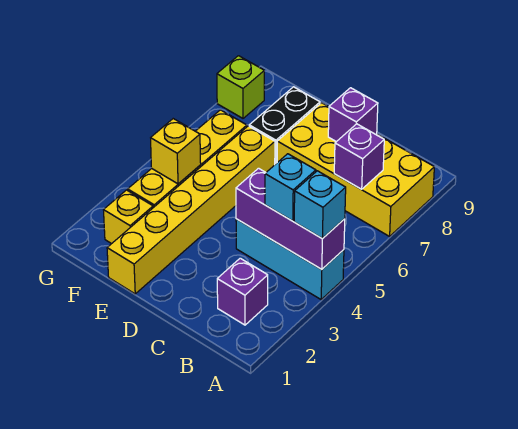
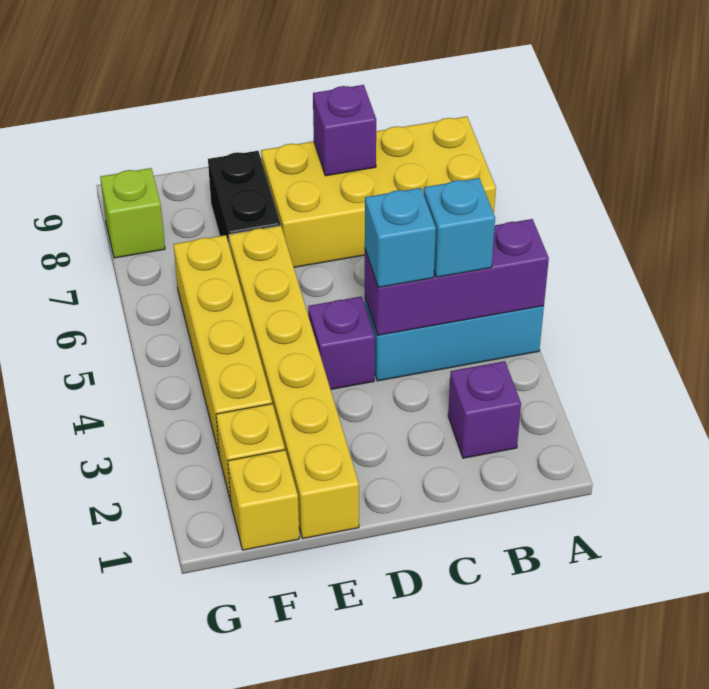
cyan brick A4 level 3 -> cyan brick C4 level 3
purple brick B7 level 2 -> purple brick D4 level 1
yellow brick F4 level 2 -> yellow brick F1 level 1

